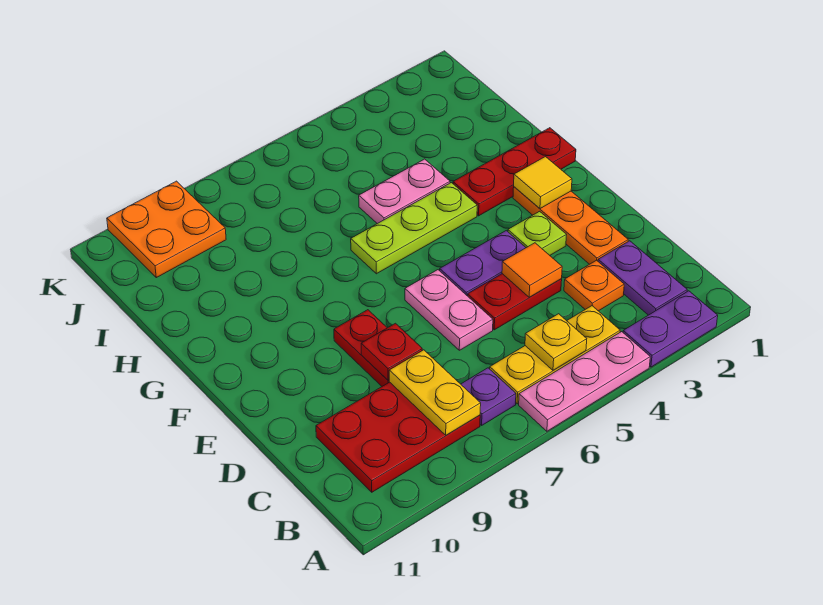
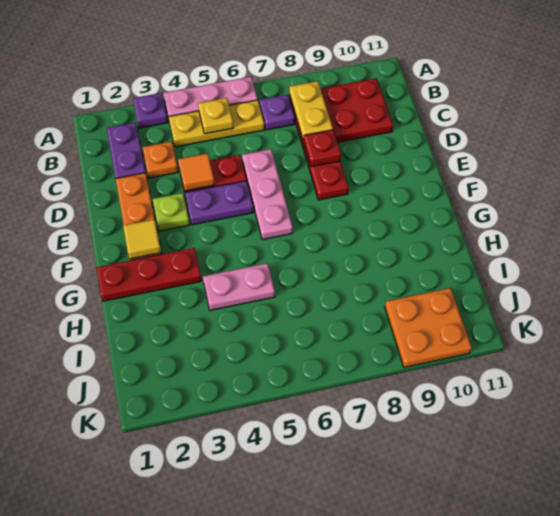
purple plate A2:A3 level 1 -> purple plate A3 level 1
pink plate D6:E6 level 1 -> pink plate D6:F6 level 1
lime plate G4:G6 level 1 -> none

